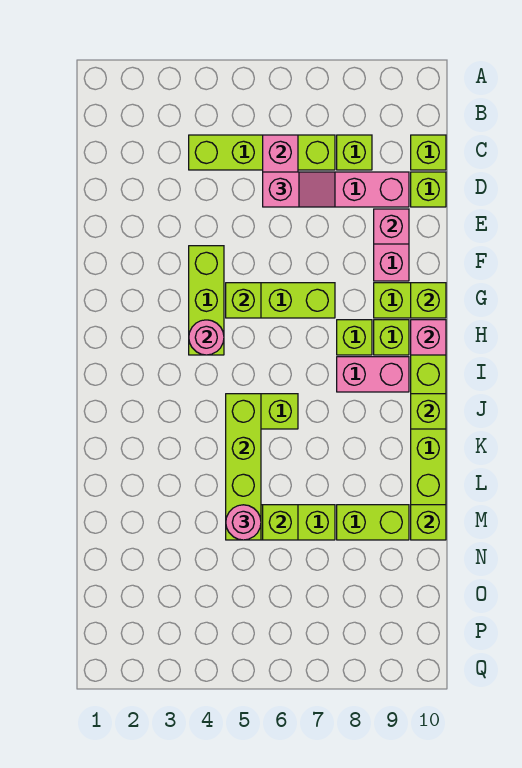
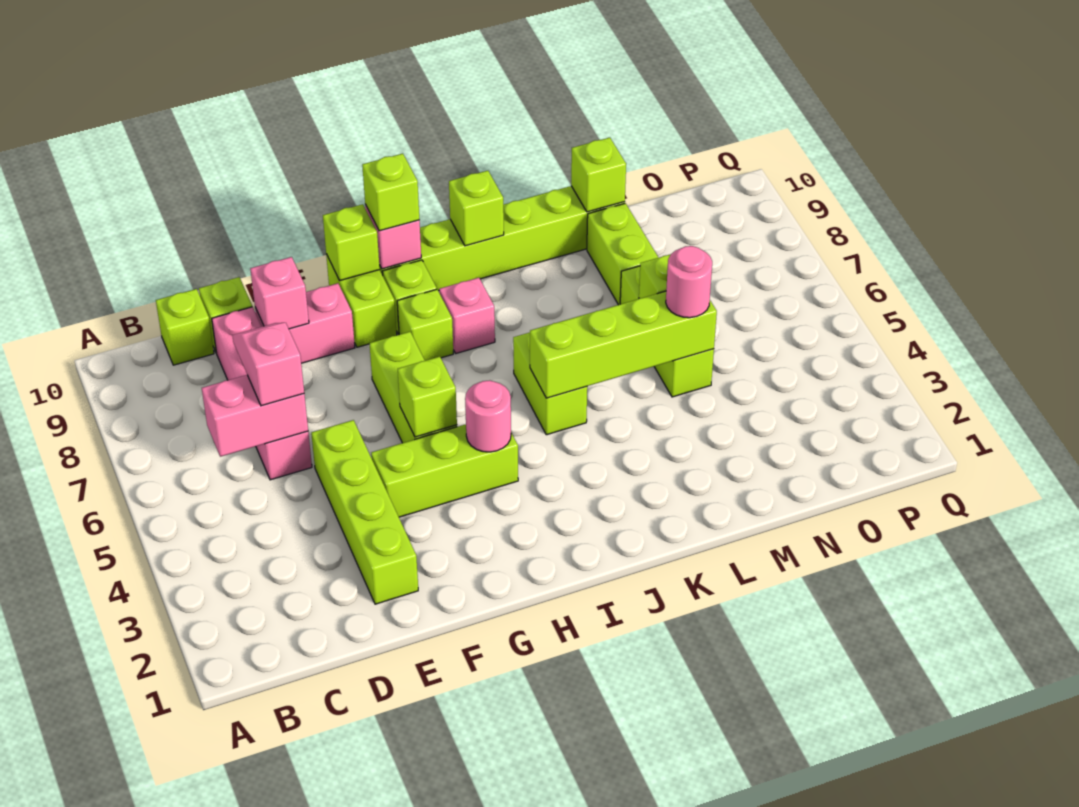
lime brick C4:C7 level 1 -> lime brick E2:E5 level 1
lime brick C8 level 1 -> lime brick H10 level 3
pink brick I8:I9 level 1 -> pink brick I8 level 1

